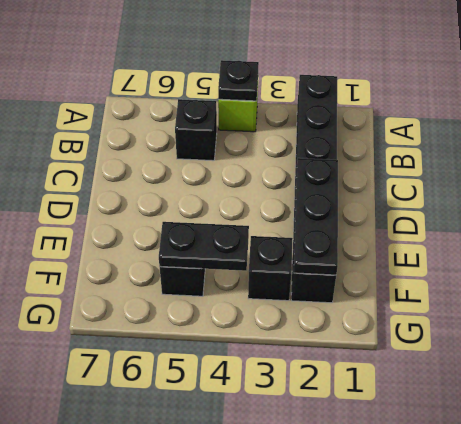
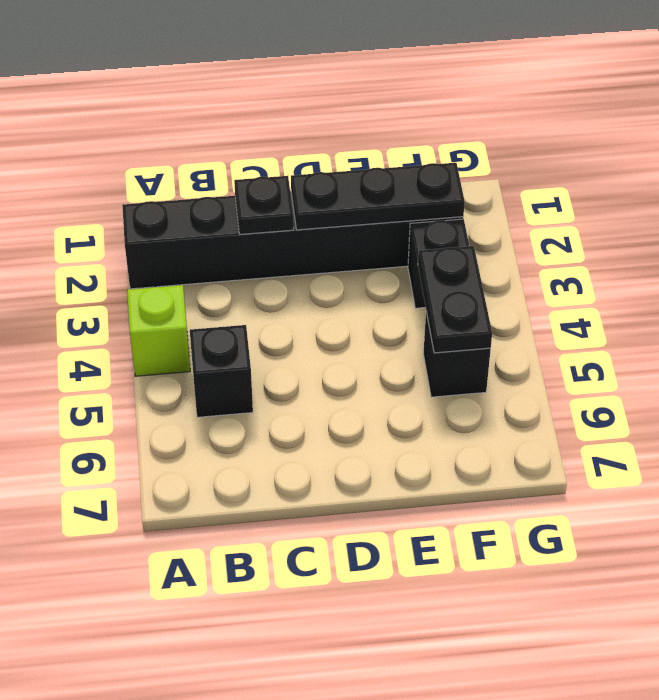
black plate A4 level 2 -> black plate C2 level 2

